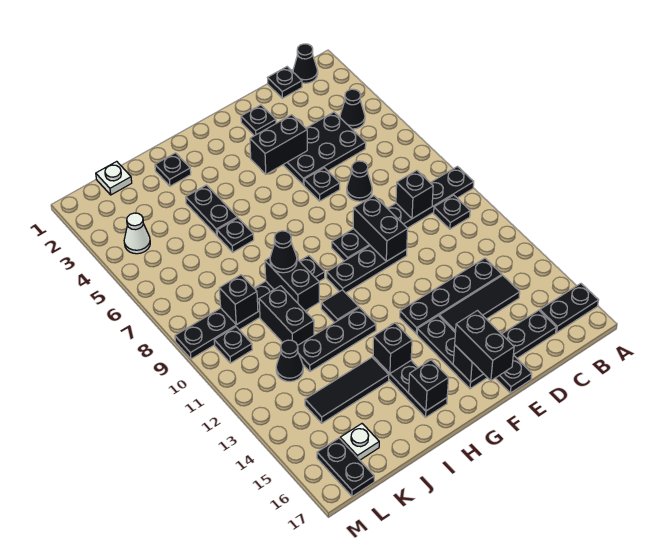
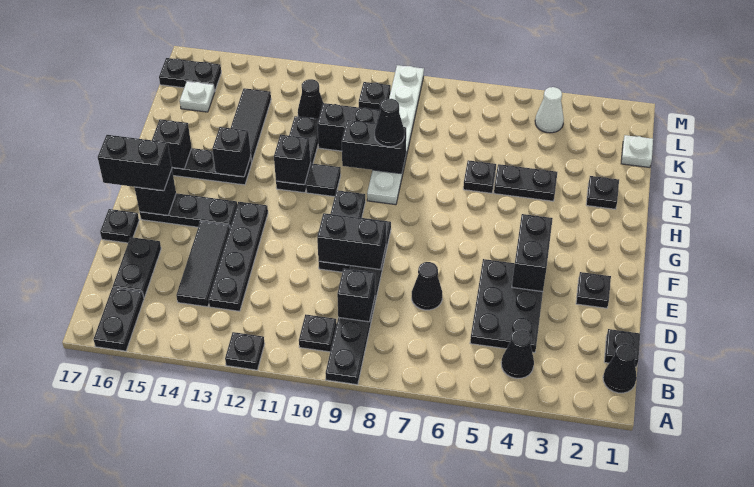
black plate E6 level 1 -> black plate A12 level 1
black plate H9:M9 level 1 -> white plate H9:M9 level 1
black brick K9 level 2 -> black brick H12 level 2

